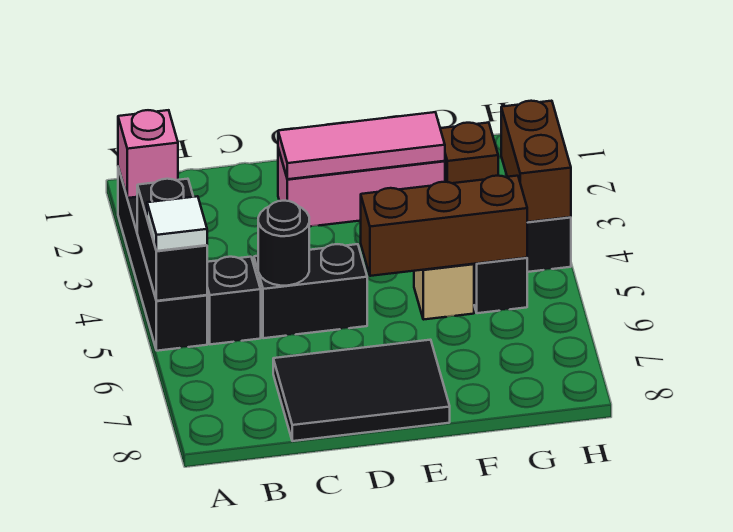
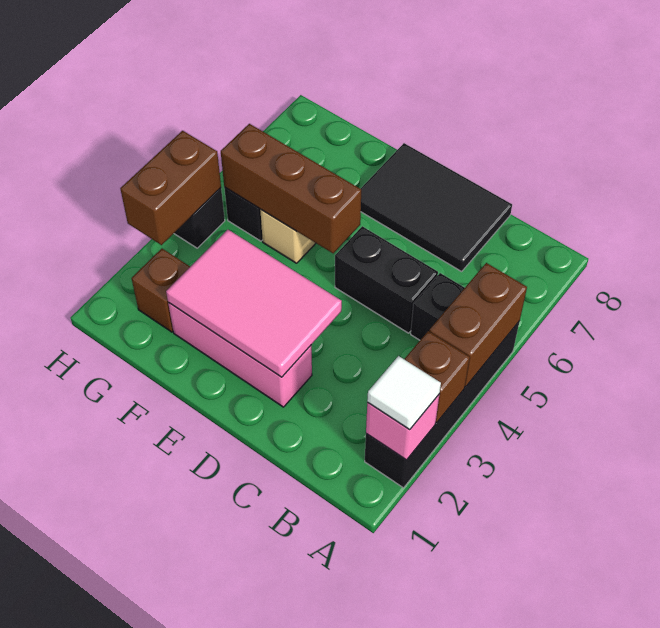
none -> brown brick A3 level 2
black brick A4:A5 level 2 -> brown brick A4:A5 level 2
white tile A5 level 3 -> white tile A2 level 3
black round brick C5 level 2 -> none
pink tile D2:F2 level 2 -> pink tile D2:F3 level 2

